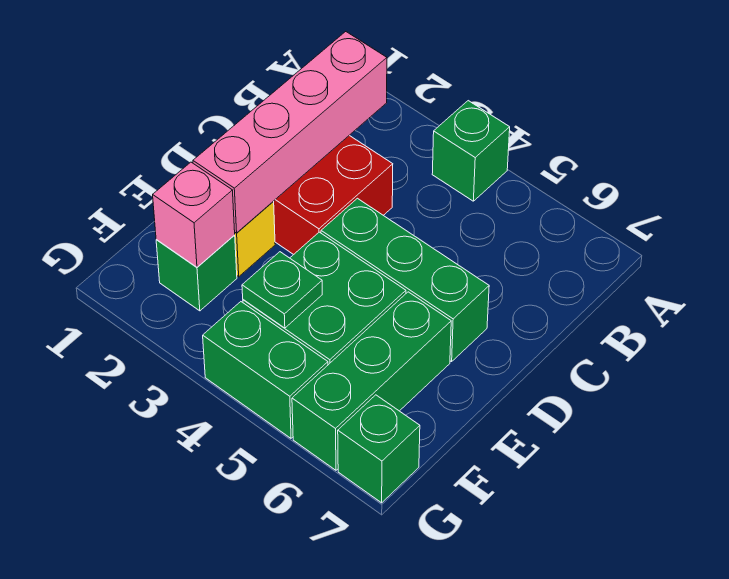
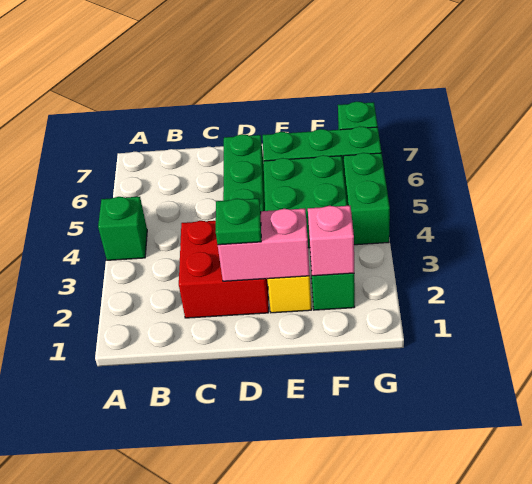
pink brick B2:E2 level 2 -> pink brick D2:E2 level 2
green plate F4 level 2 -> green plate D2 level 3

